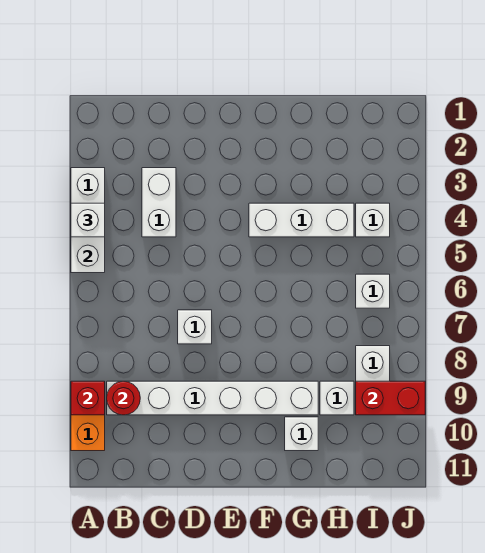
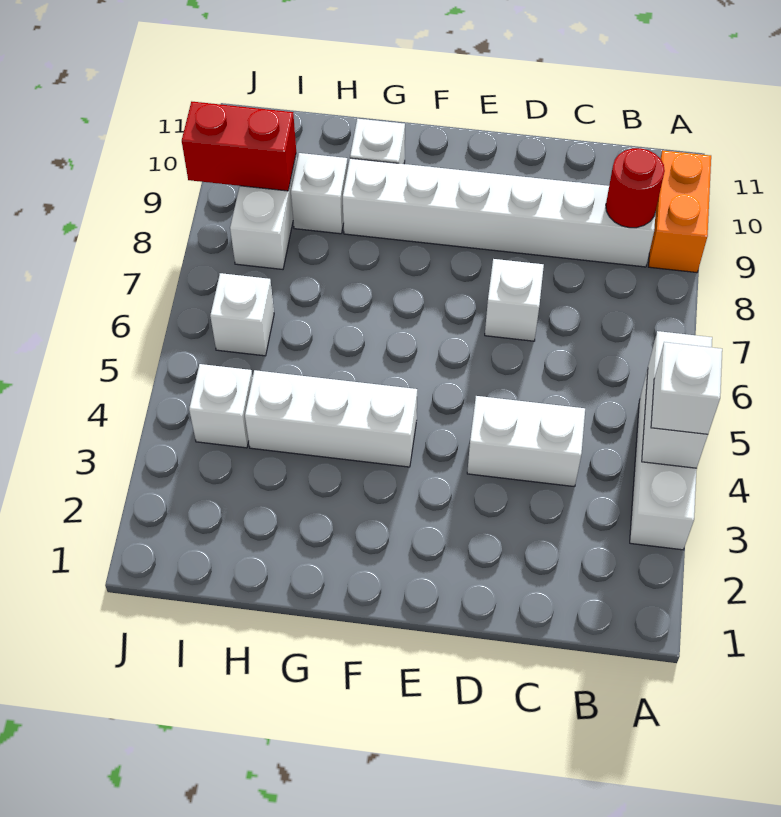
red brick A9 level 2 -> none
white brick C3:C4 level 1 -> white brick C4:D4 level 1

